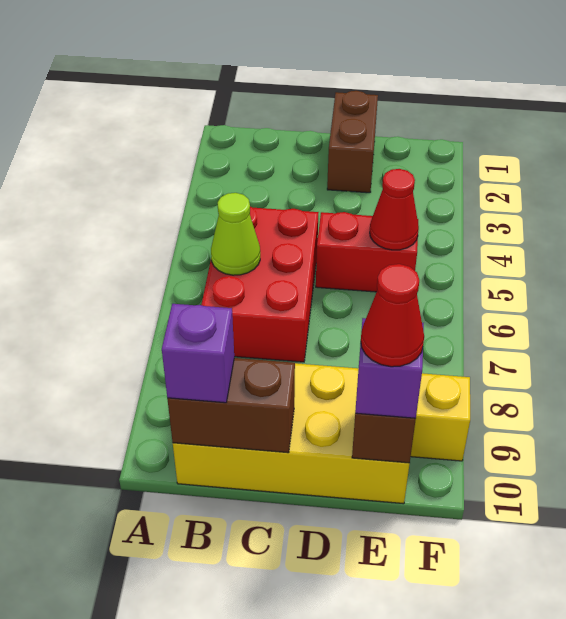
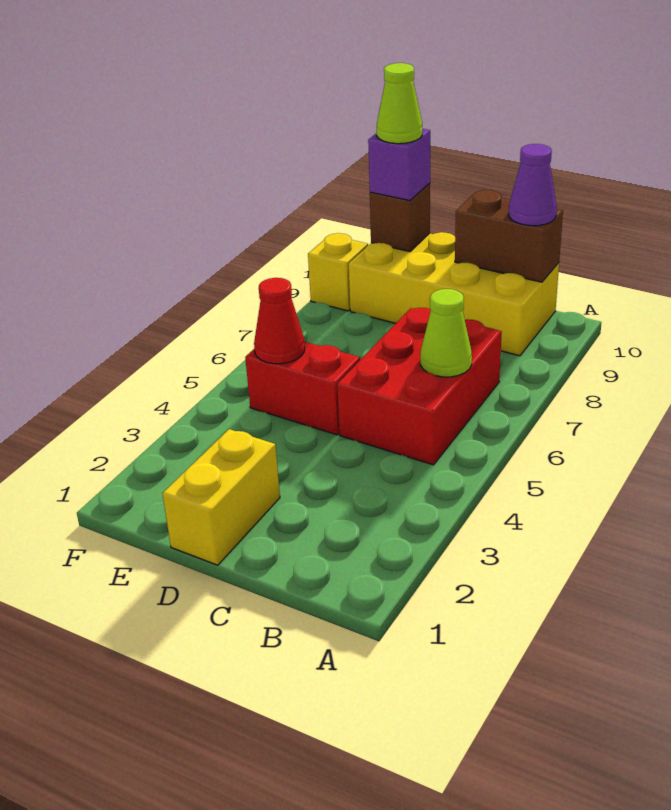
purple brick B10 level 3 -> purple cone B10 level 3
brown brick D1:D2 level 1 -> yellow brick D1:D2 level 1
red cone E10 level 4 -> lime cone E10 level 4

